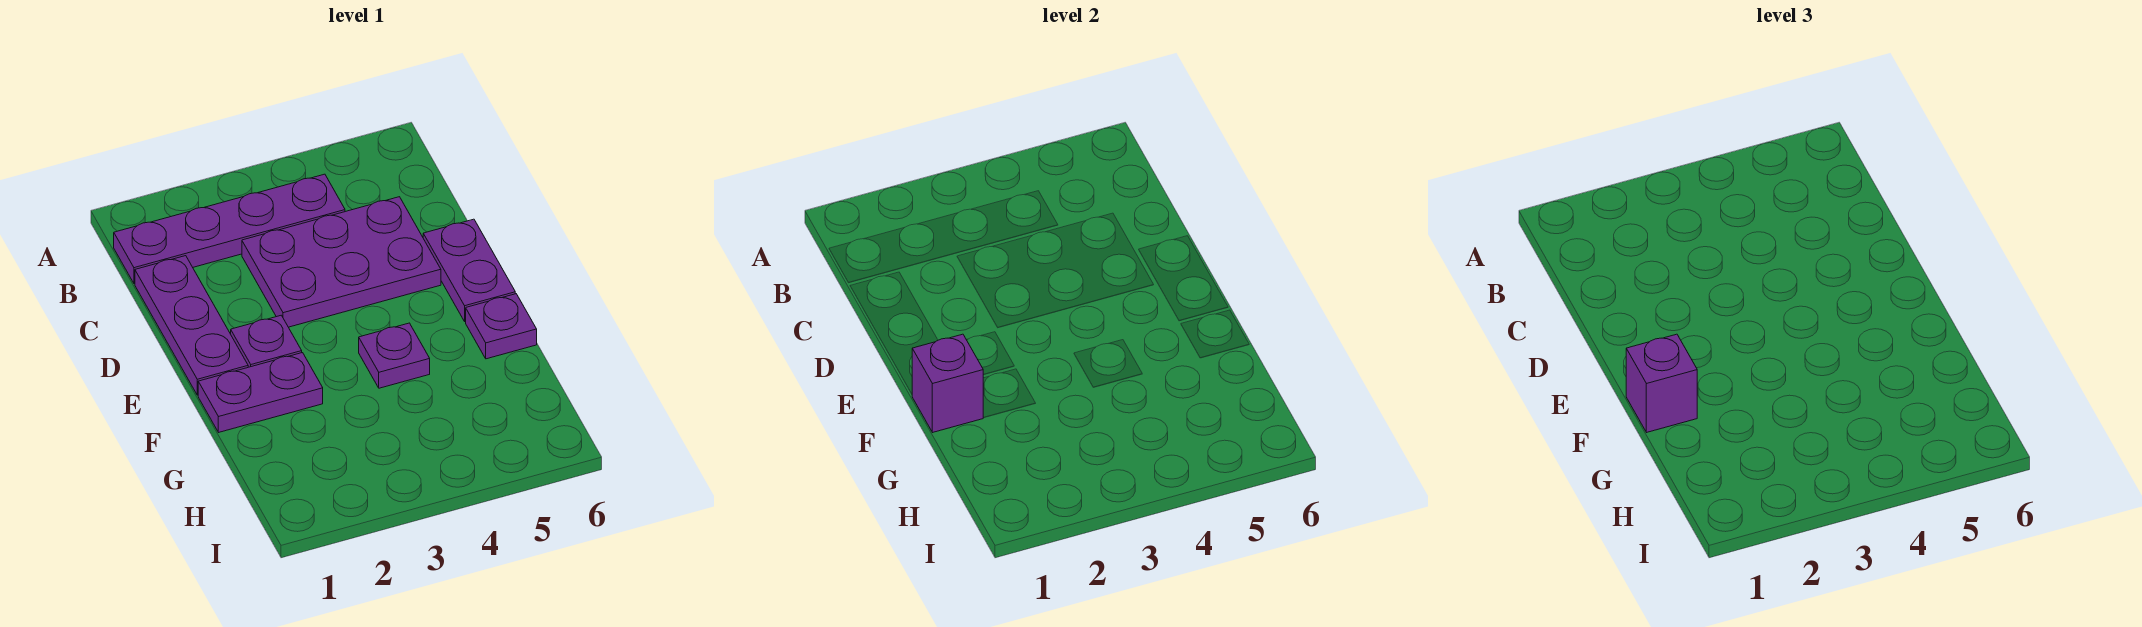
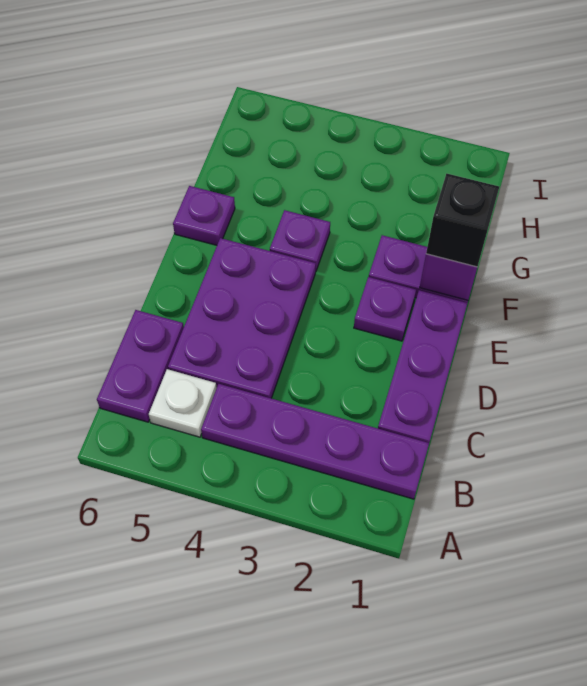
none -> white plate B5 level 1
purple plate C3:D5 level 1 -> purple plate C4:E5 level 1
purple plate D6:E6 level 1 -> purple plate B6:C6 level 1
purple brick F1 level 3 -> black brick F1 level 3

